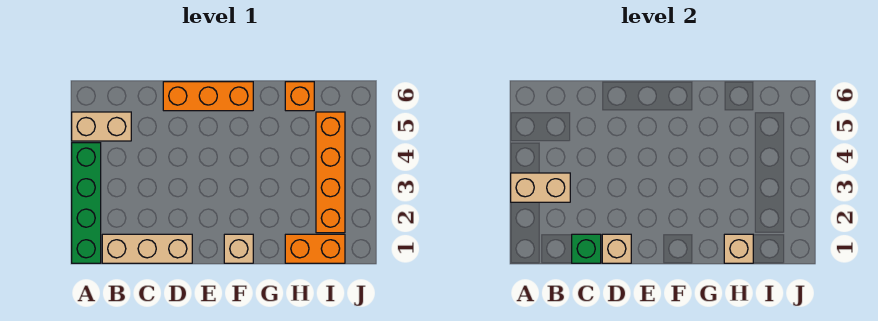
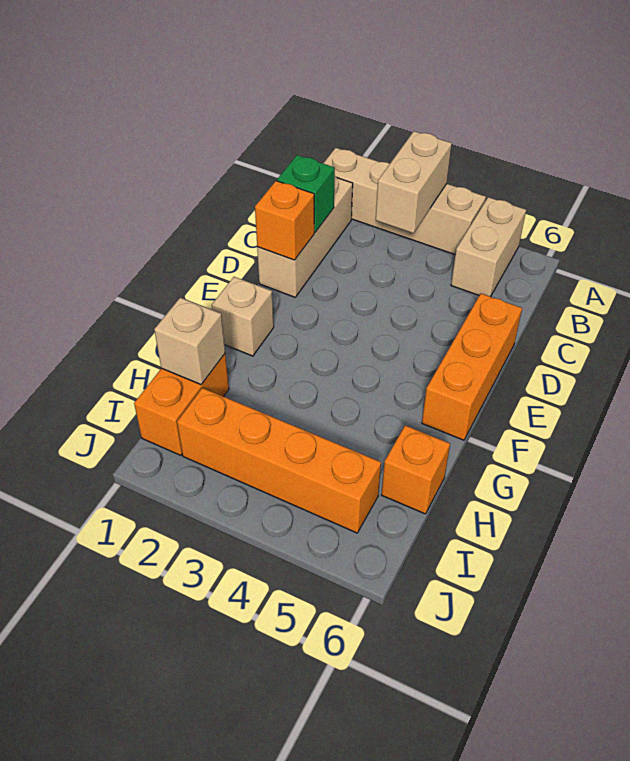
green brick A1:A4 level 1 -> tan brick A1:A4 level 1
tan brick D1 level 2 -> orange brick D1 level 2

